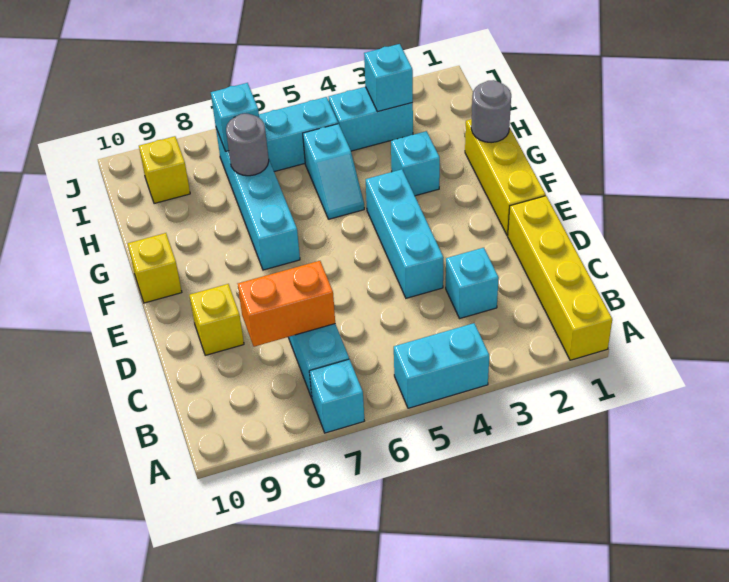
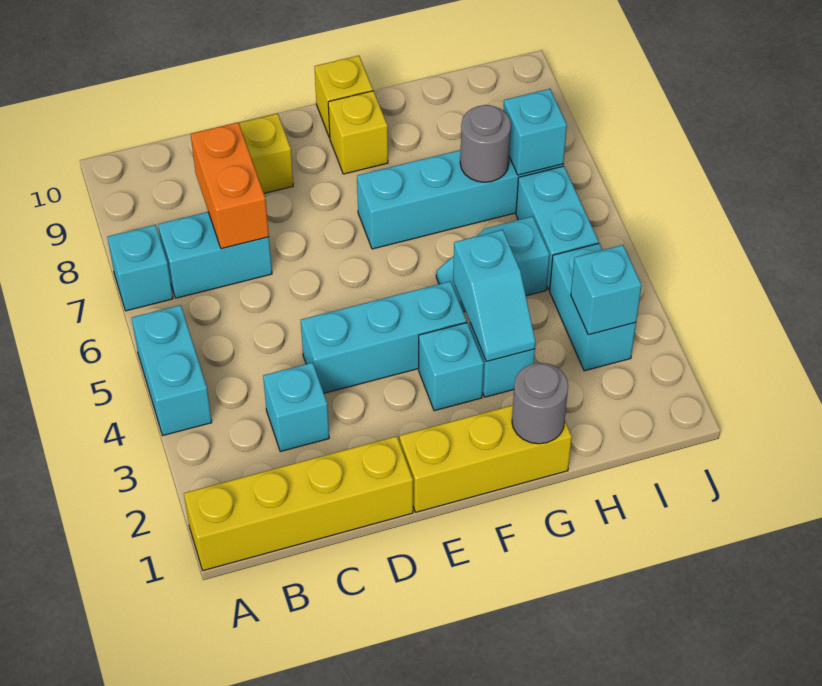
none -> cyan brick F3 level 1
none -> cyan slope G3:G4 level 2 top 4
yellow brick I9 level 1 -> yellow brick F9 level 1

